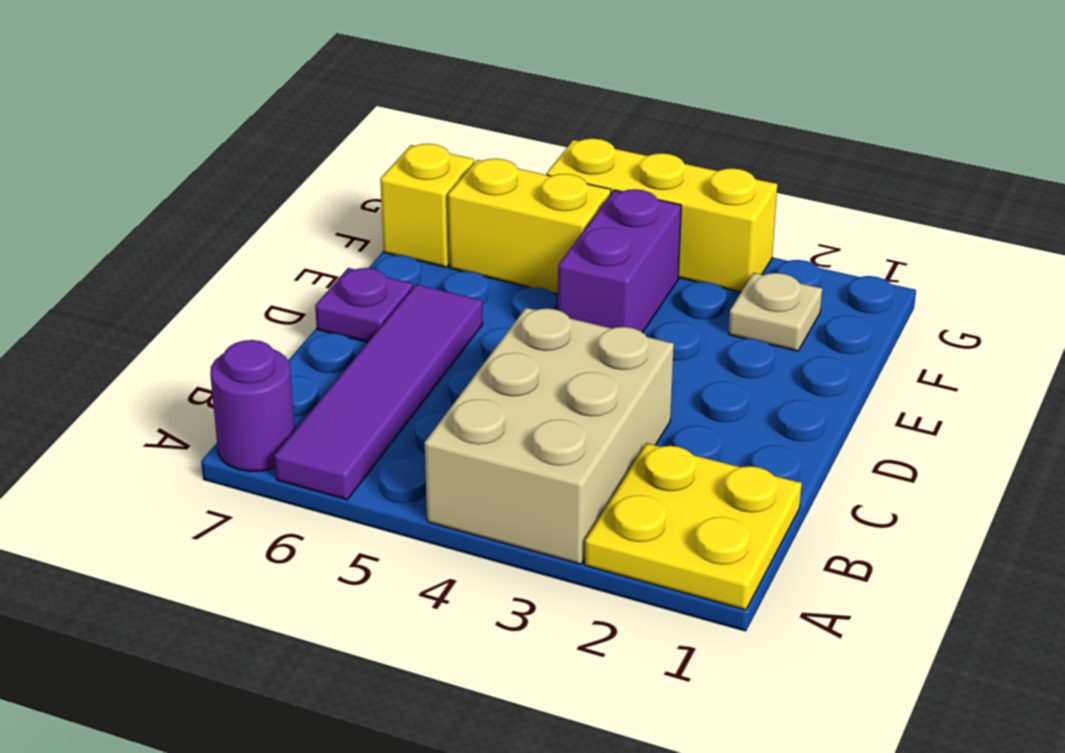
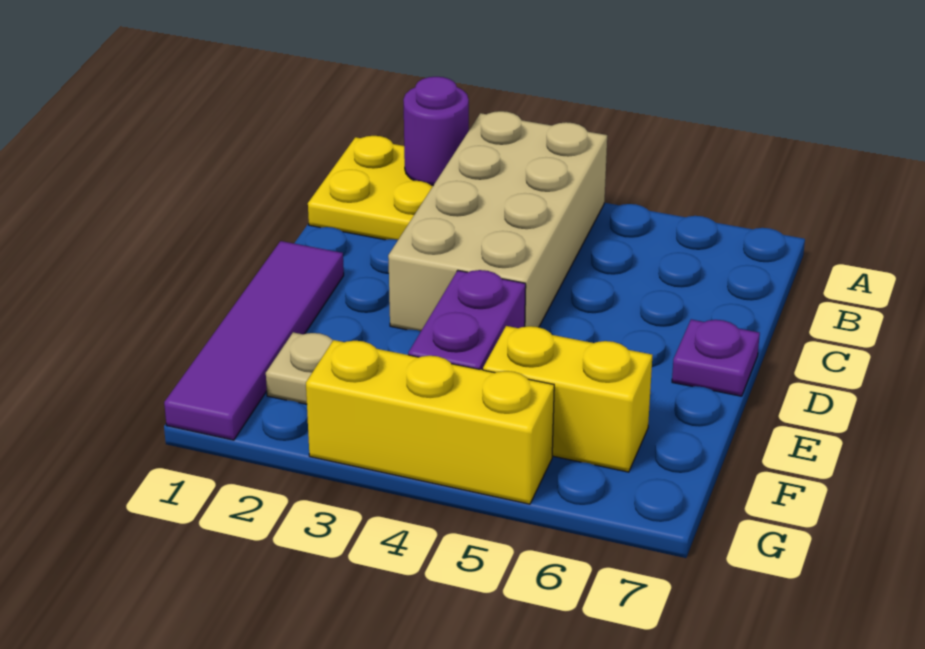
tan brick A3:C4 level 1 -> tan brick A3:D4 level 1
purple tile A6:D6 level 1 -> purple tile D1:G1 level 1
purple round brick A7 level 1 -> purple round brick A2 level 2
yellow brick F7 level 1 -> none

